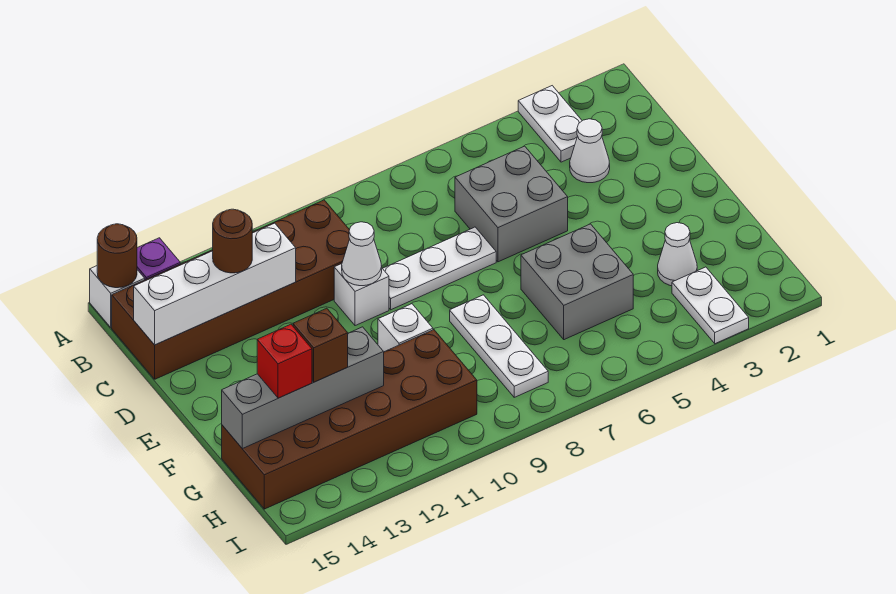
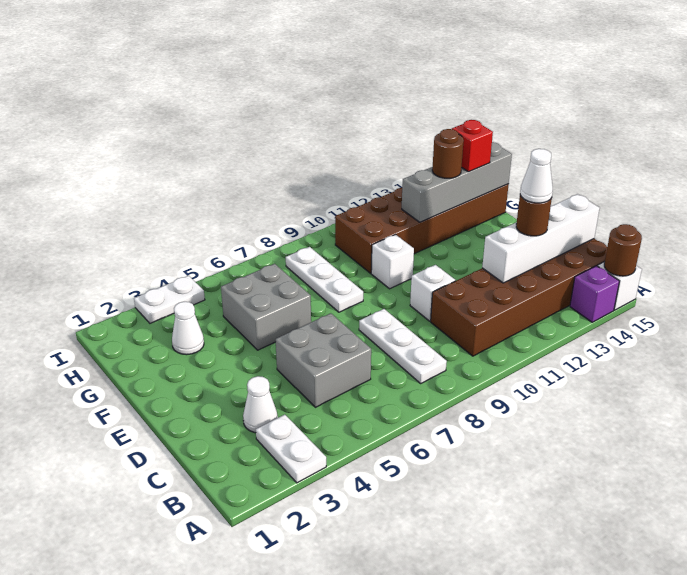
white plate D7:D9 level 1 -> white plate B8:D8 level 1
white cone D10 level 2 -> white cone C13 level 4
brown brick G13 level 3 -> brown round brick G13 level 3
white plate H3:I3 level 1 -> white plate I3:I4 level 1

